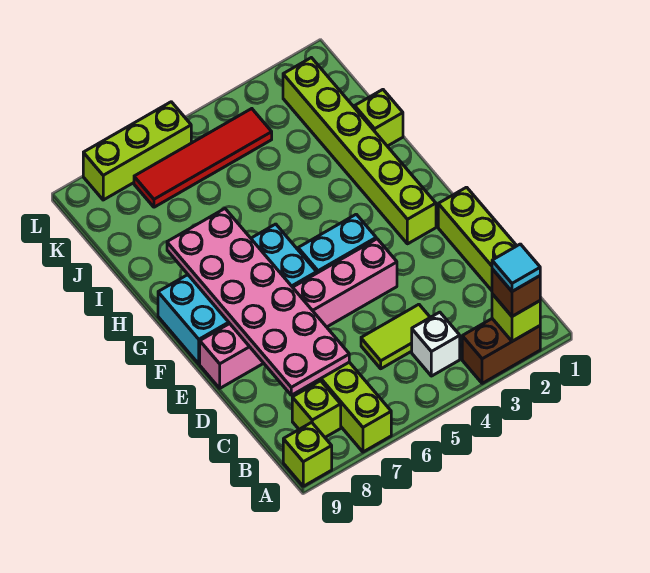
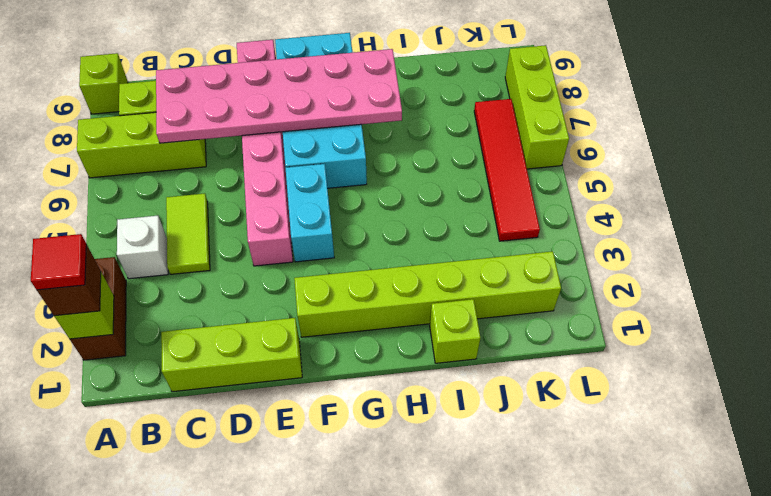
cyan tile A2 level 4 -> red tile A2 level 4

